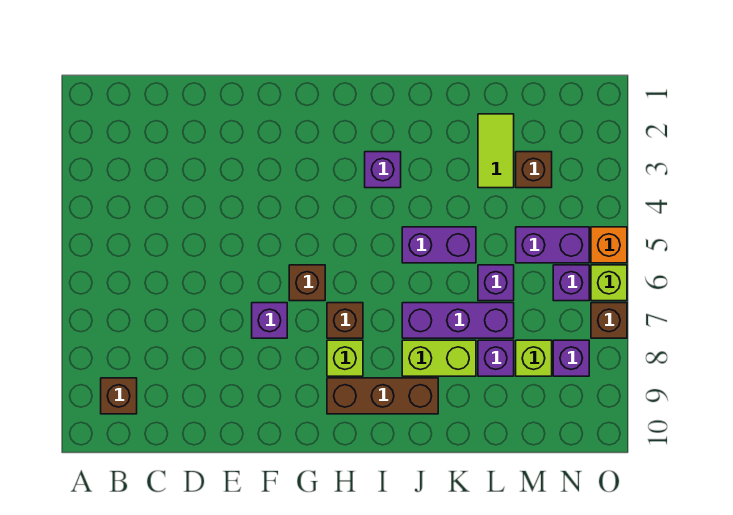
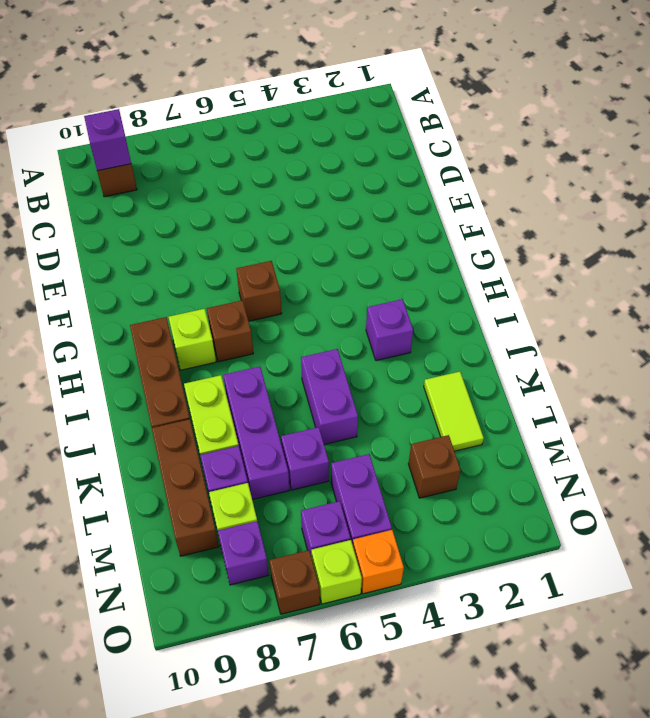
purple brick F7 level 1 -> purple brick B9 level 2
none -> brown brick K9:M9 level 1
lime tile L2:L3 level 1 -> lime tile K2:L2 level 1

